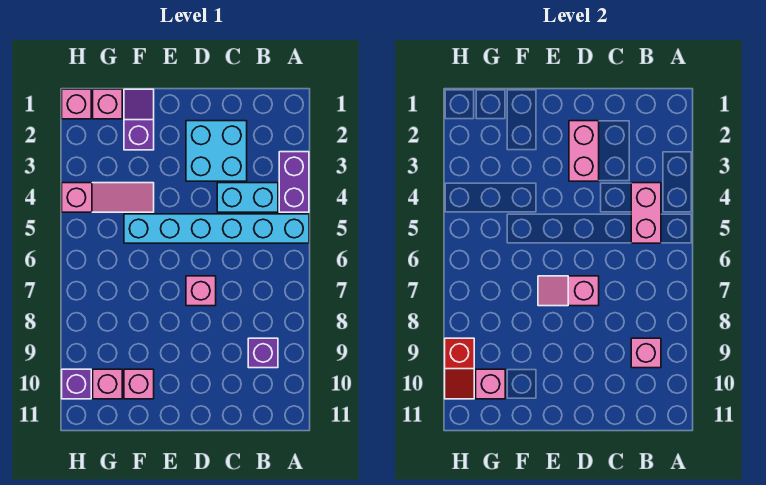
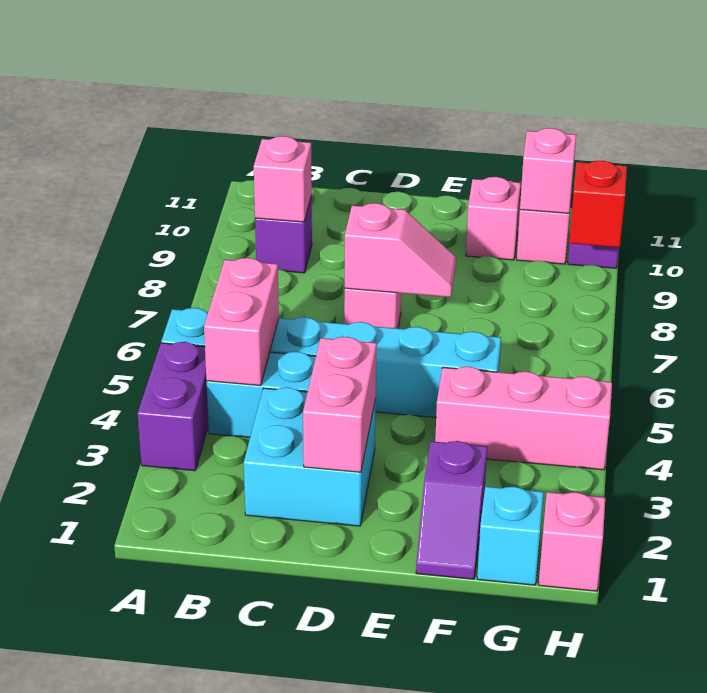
pink slope F4:H4 level 1 top H -> pink brick F4:H4 level 1
pink brick G1 level 1 -> cyan brick G1 level 1

